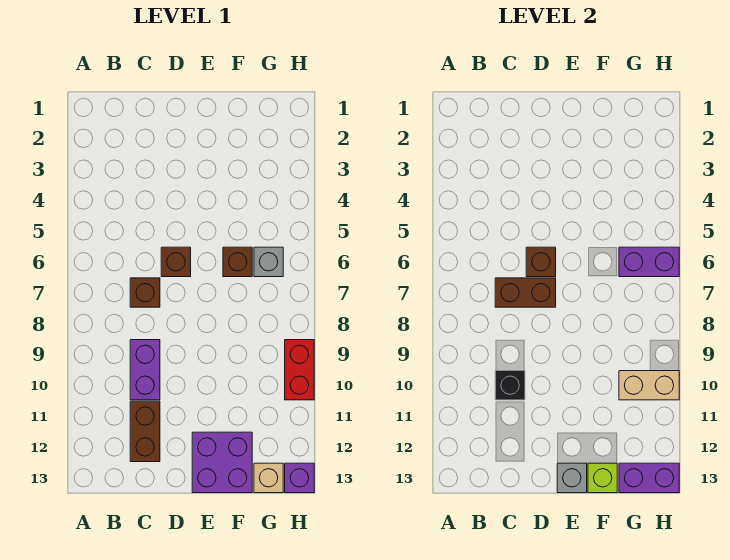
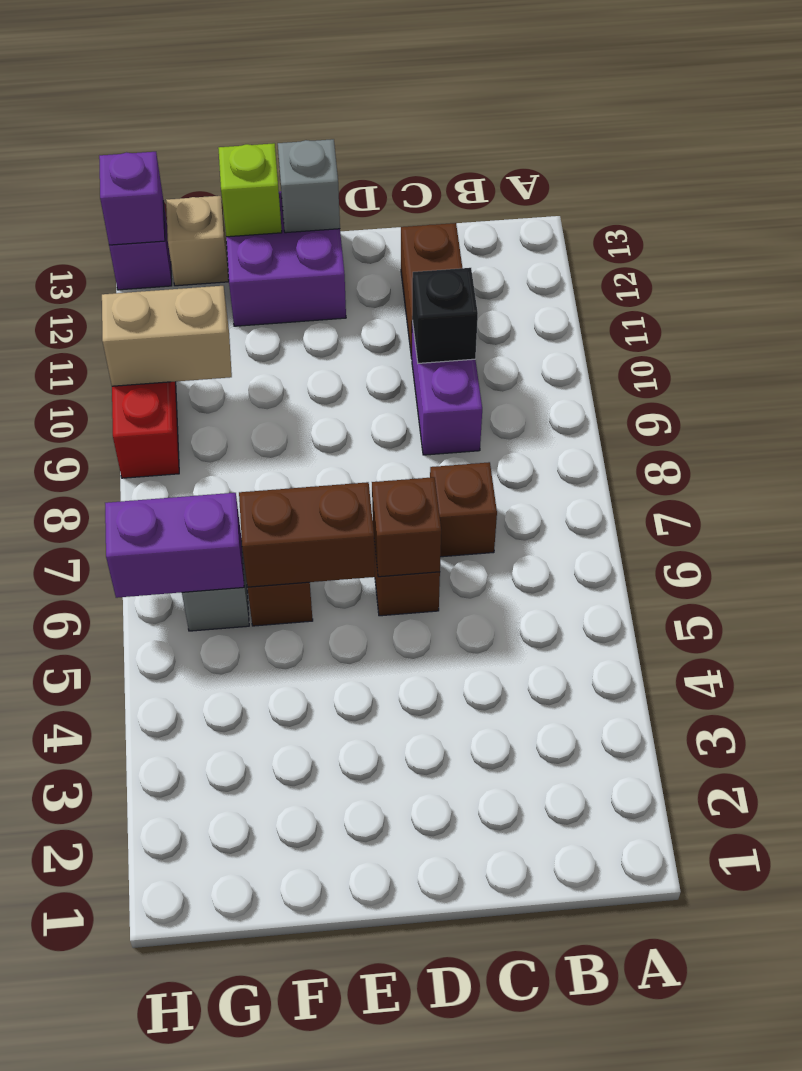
brown brick C7:D7 level 2 -> brown brick E6:F6 level 2
purple brick G13:H13 level 2 -> purple brick H13 level 2

